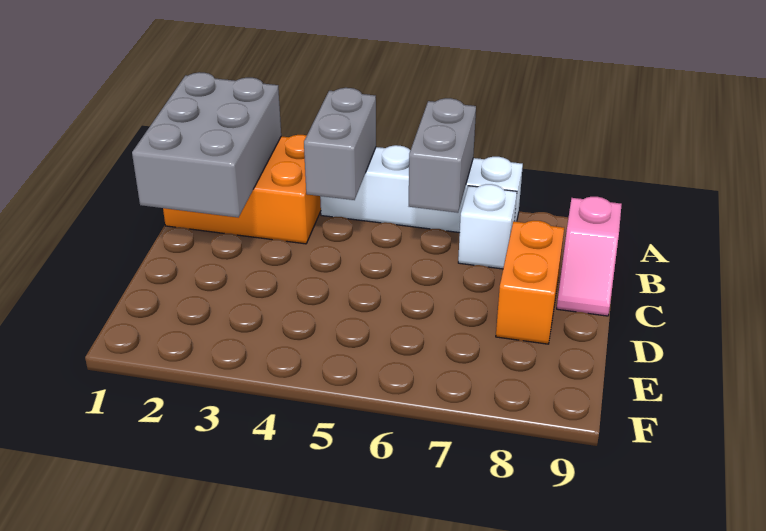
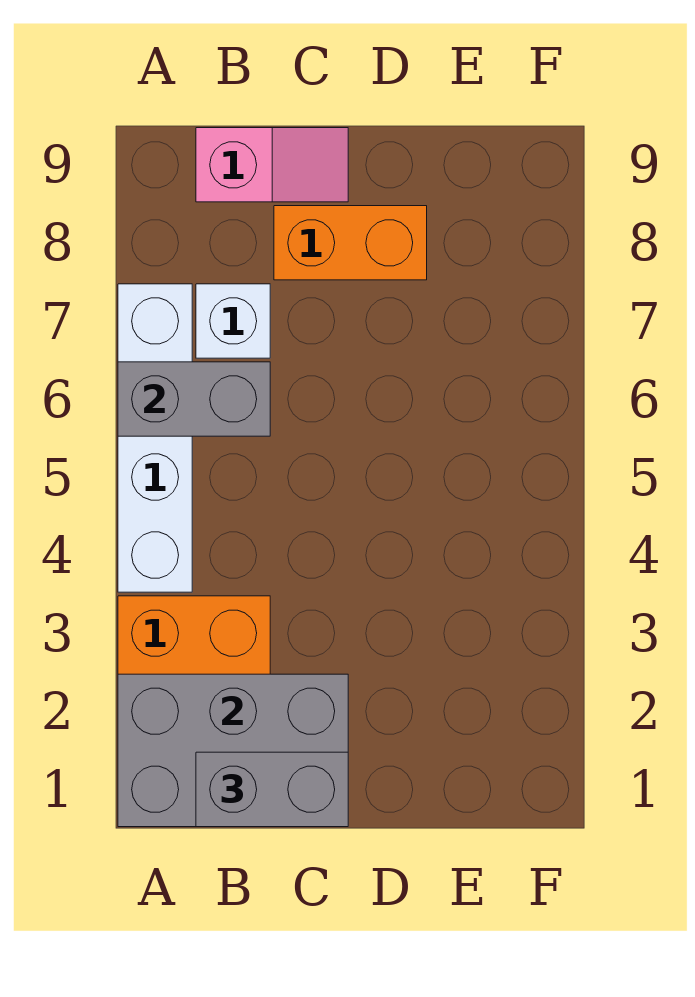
grey brick A4:B4 level 2 -> grey brick B1:C1 level 3

